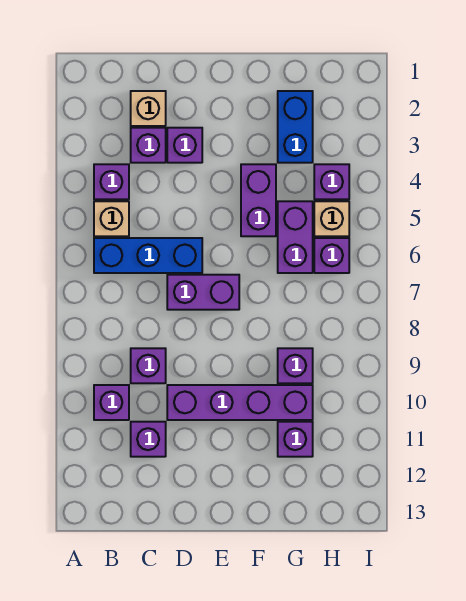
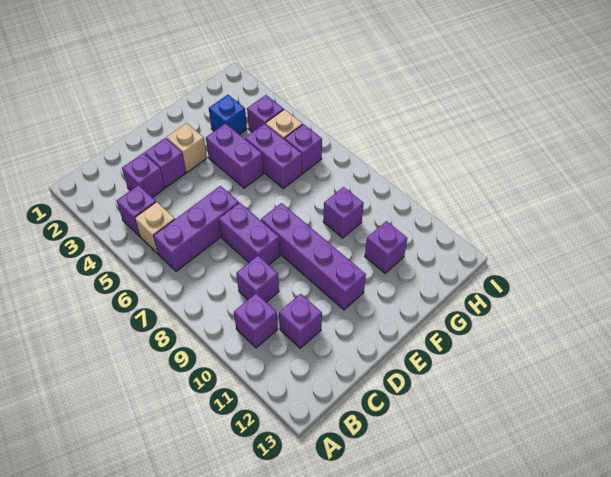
blue brick B6:D6 level 1 -> purple brick B6:D6 level 1
tan brick C2 level 1 -> tan brick E3 level 1
purple brick D7:E7 level 1 -> purple brick D7:D8 level 1
purple brick D10:G10 level 1 -> purple brick E8:E11 level 1
blue brick G2:G3 level 1 -> blue brick G3 level 1

